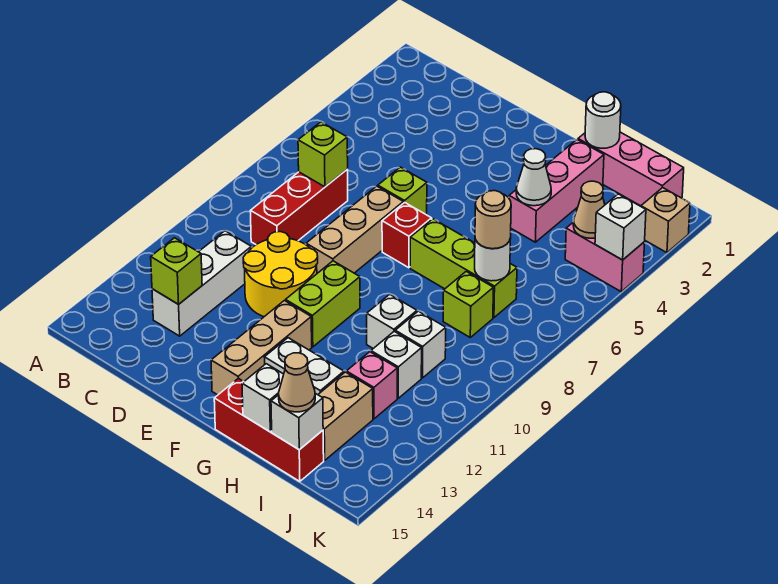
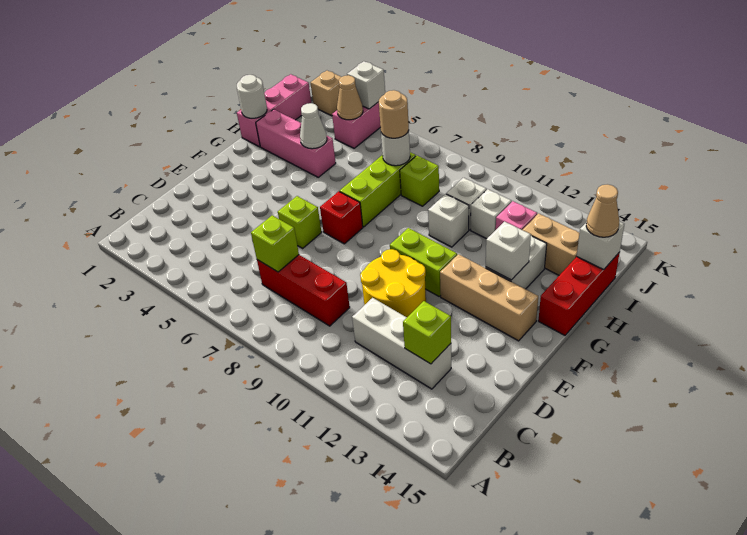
tan brick E7:E9 level 1 -> none
white brick H15 level 2 -> white brick G13 level 2

